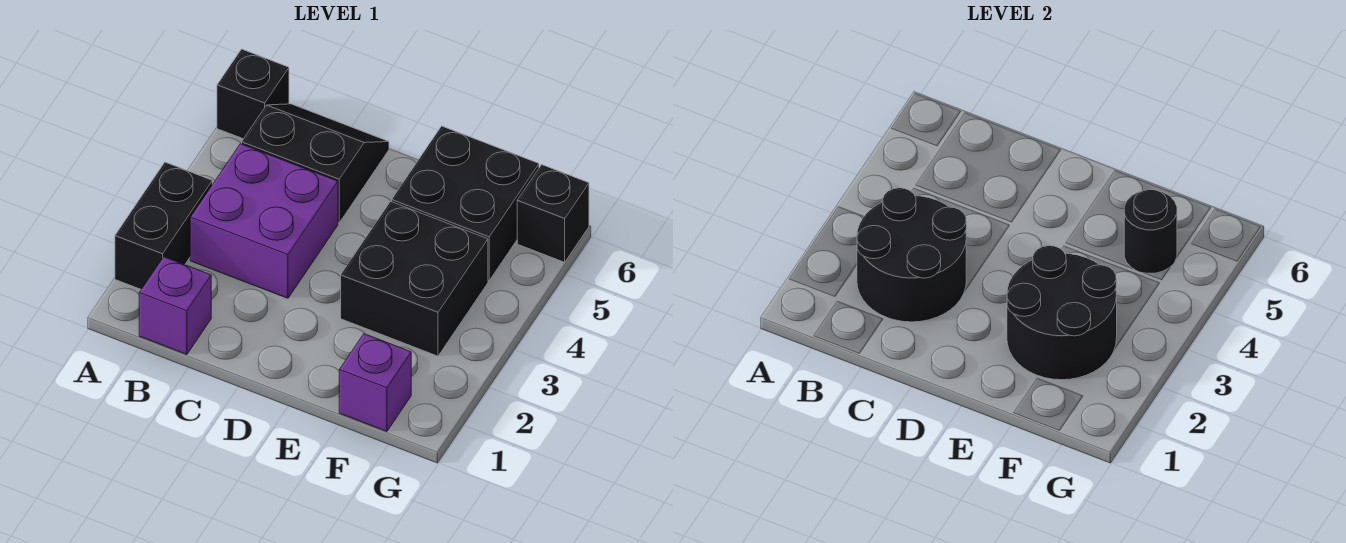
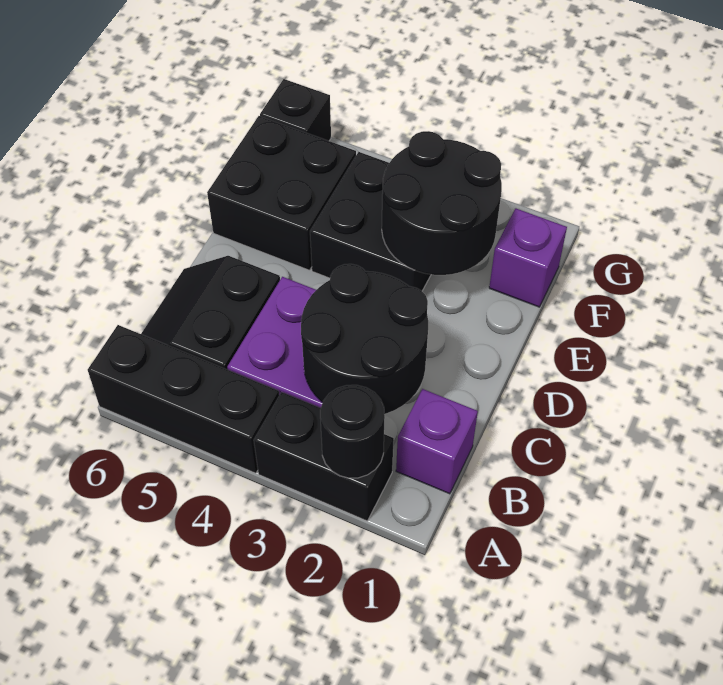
black brick A6 level 1 -> black brick A4:A6 level 1
black round brick F5 level 2 -> black round brick A2 level 2

